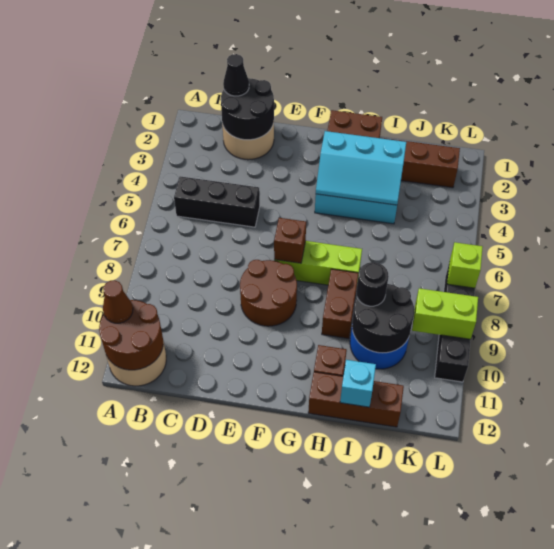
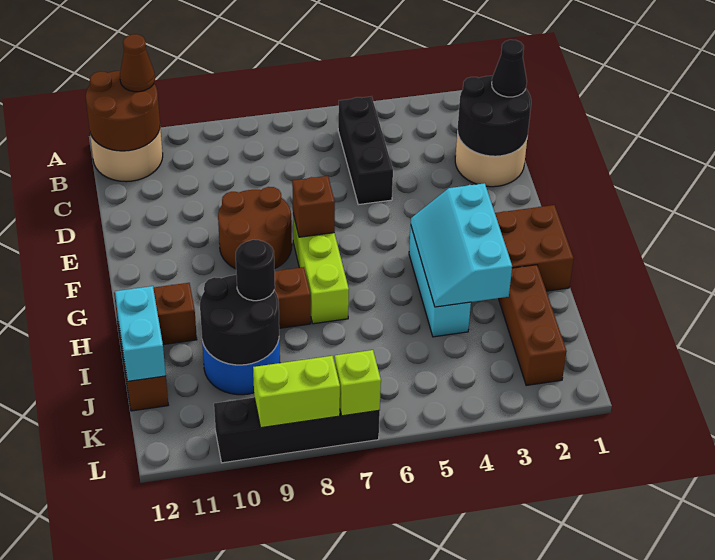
cyan brick I12 level 2 -> cyan brick I12:J12 level 2
lime brick K9:L9 level 2 -> lime brick L8:L9 level 2

